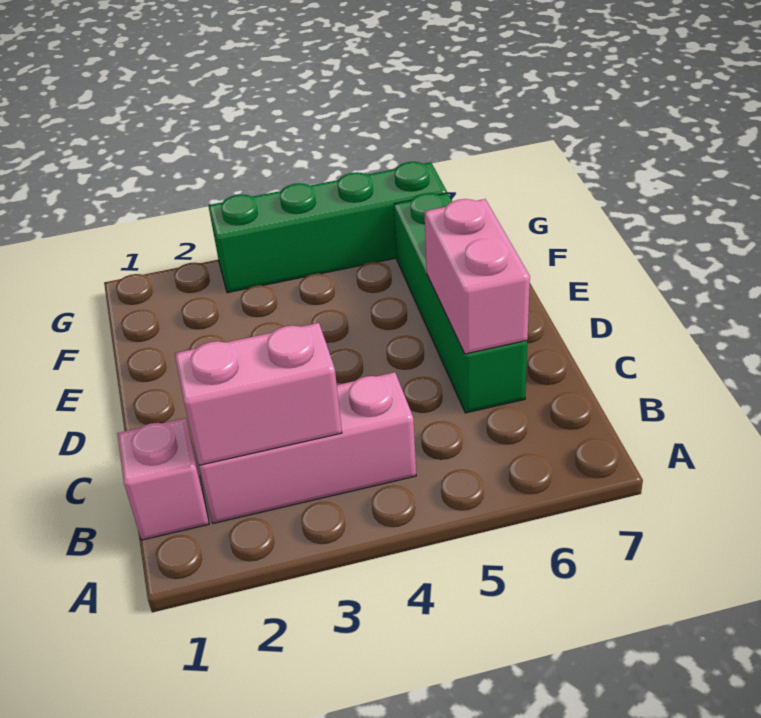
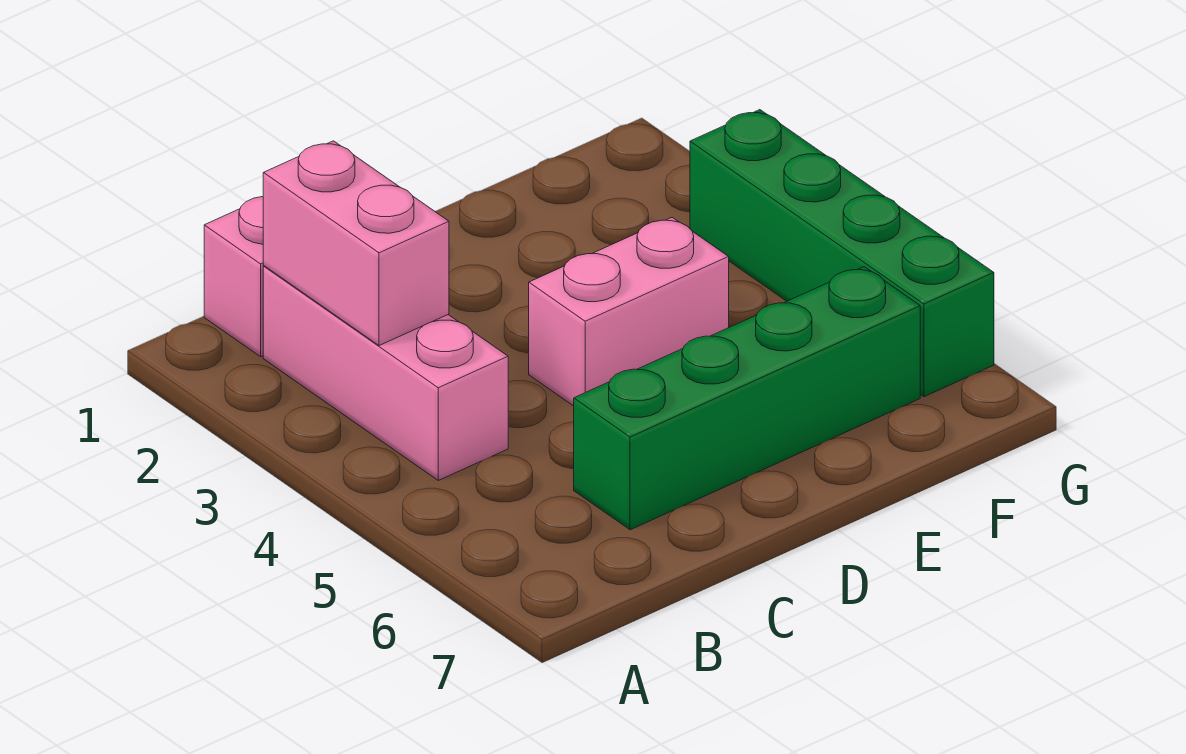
pink brick C6:D6 level 2 -> pink brick D4:E4 level 1

